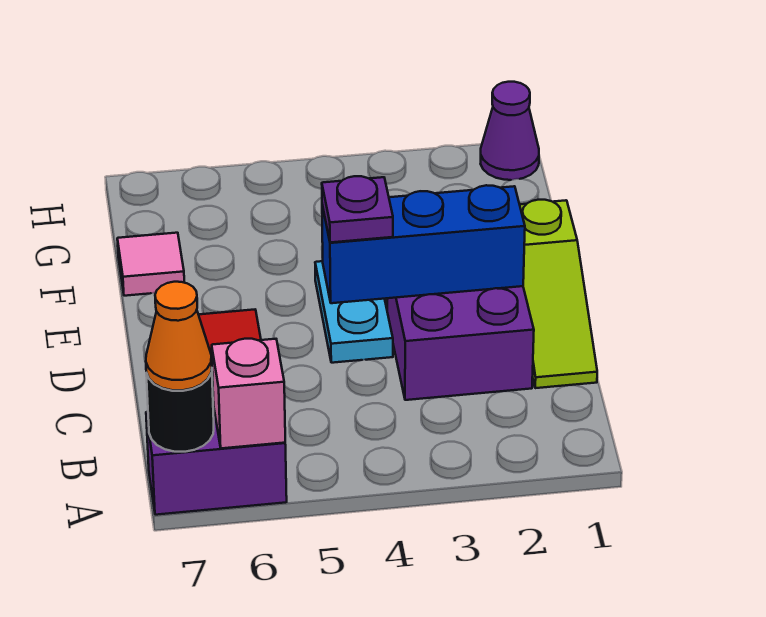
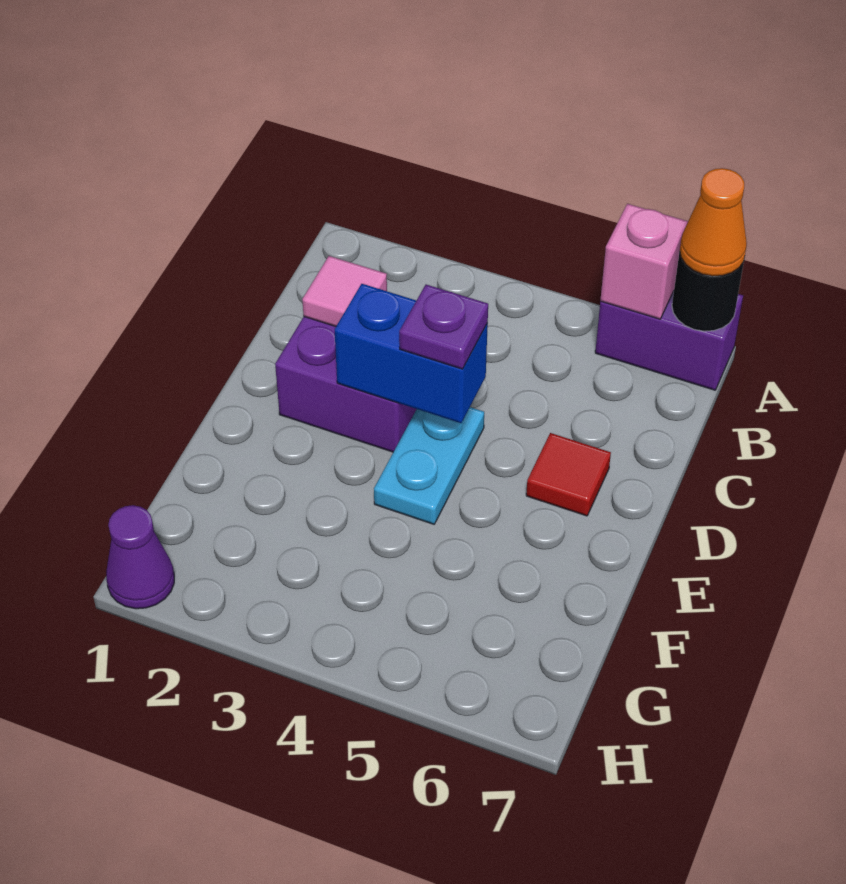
lime slope C1:E1 level 1 top E -> none
blue brick D2:D4 level 2 -> blue brick D3:D4 level 2
pink tile F7 level 1 -> pink tile C2 level 2

